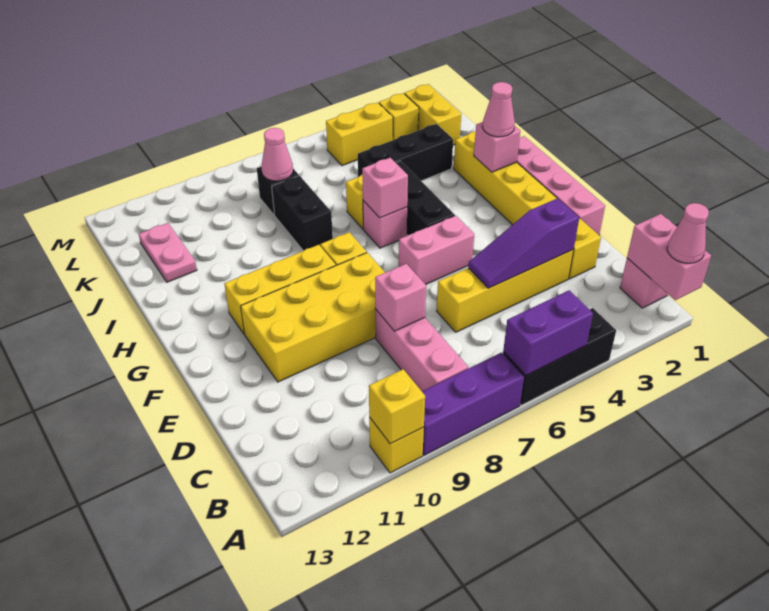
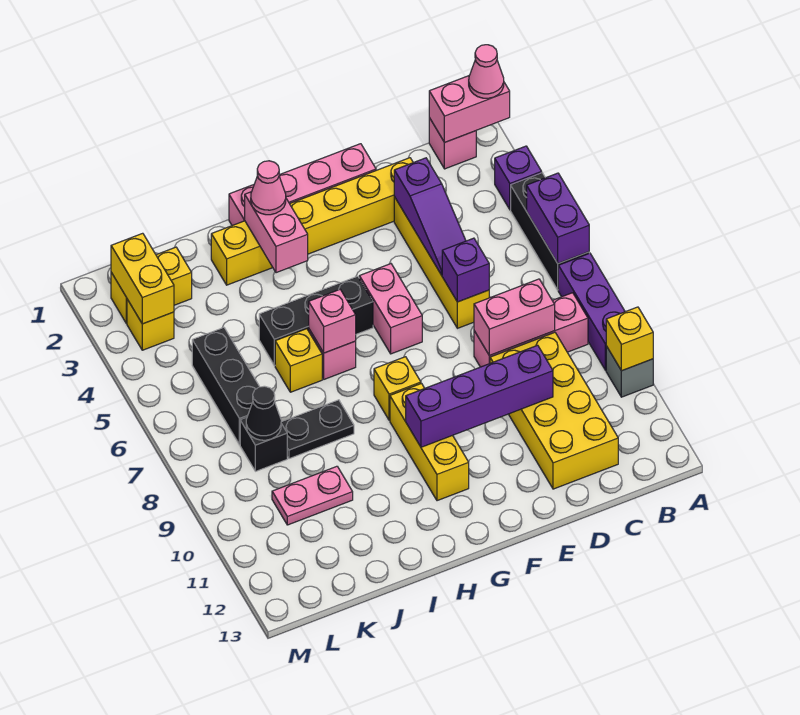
none -> purple brick A3 level 1
yellow brick A10 level 1 -> grey brick A10 level 1
none -> purple brick D6 level 2
pink brick D8 level 2 -> pink brick C8:D8 level 2
none -> purple brick D10:G10 level 2
yellow brick E8:F11 level 1 -> yellow brick C9:D12 level 1
pink brick H2 level 2 -> pink brick H2:H3 level 2
black brick I8:J8 level 1 -> black plate I8:J8 level 1
black brick J3:J5 level 1 -> black brick K5:K7 level 1
pink plate J12:K12 level 1 -> pink plate J10:K10 level 1
pink cone K8 level 2 -> black cone K8 level 2
yellow brick L4:L5 level 1 -> yellow brick L2:L3 level 2

